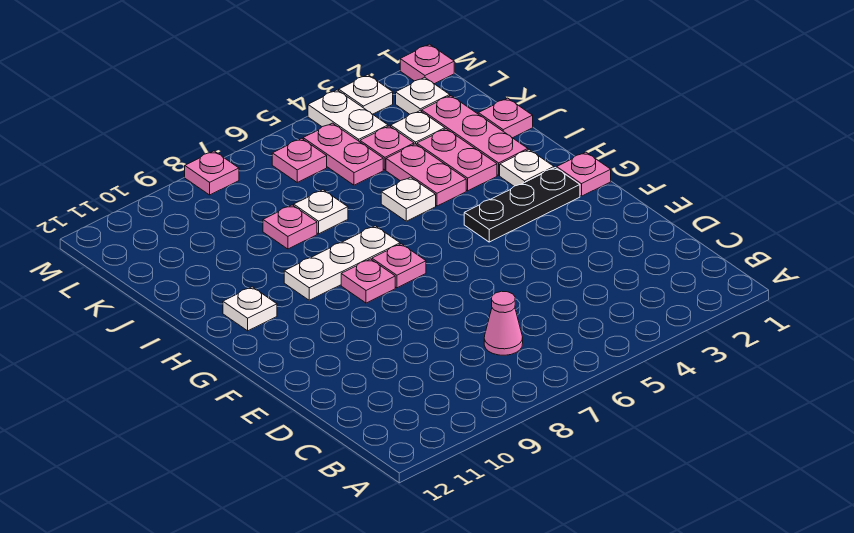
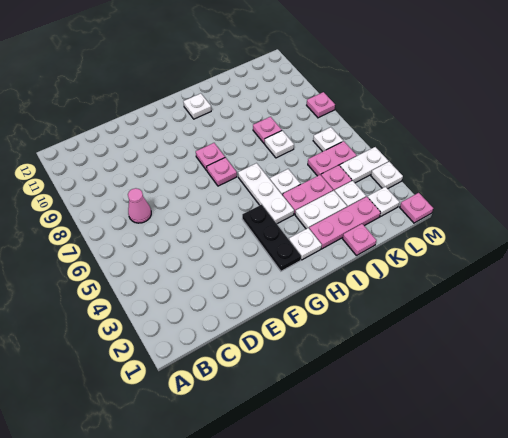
pink plate G1 level 1 -> none
white plate H7:H9 level 1 -> white plate H4:H6 level 1
pink plate I3:J3 level 1 -> white plate I3:J3 level 1
pink plate L6 level 1 -> white plate L6 level 1

